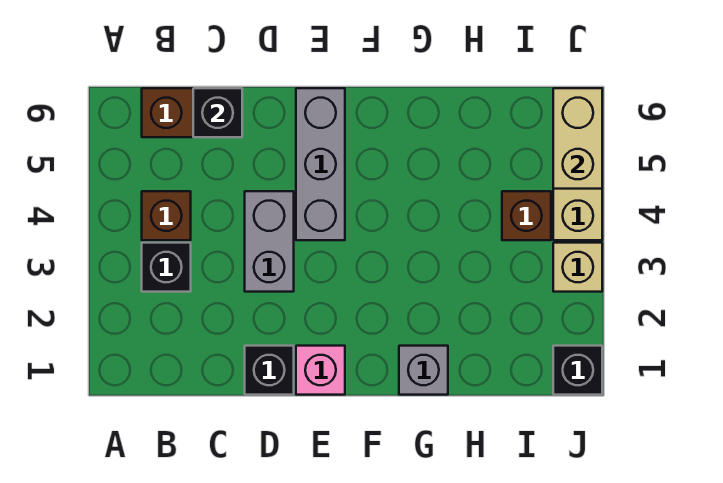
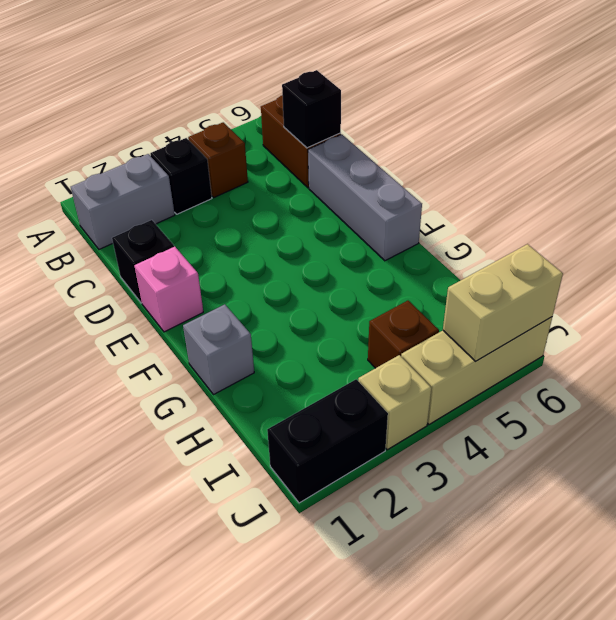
grey brick D3:D4 level 1 -> grey brick B1:B2 level 1
grey brick E4:E6 level 1 -> grey brick D6:F6 level 1
black brick J1 level 1 -> black brick J1:J2 level 1

